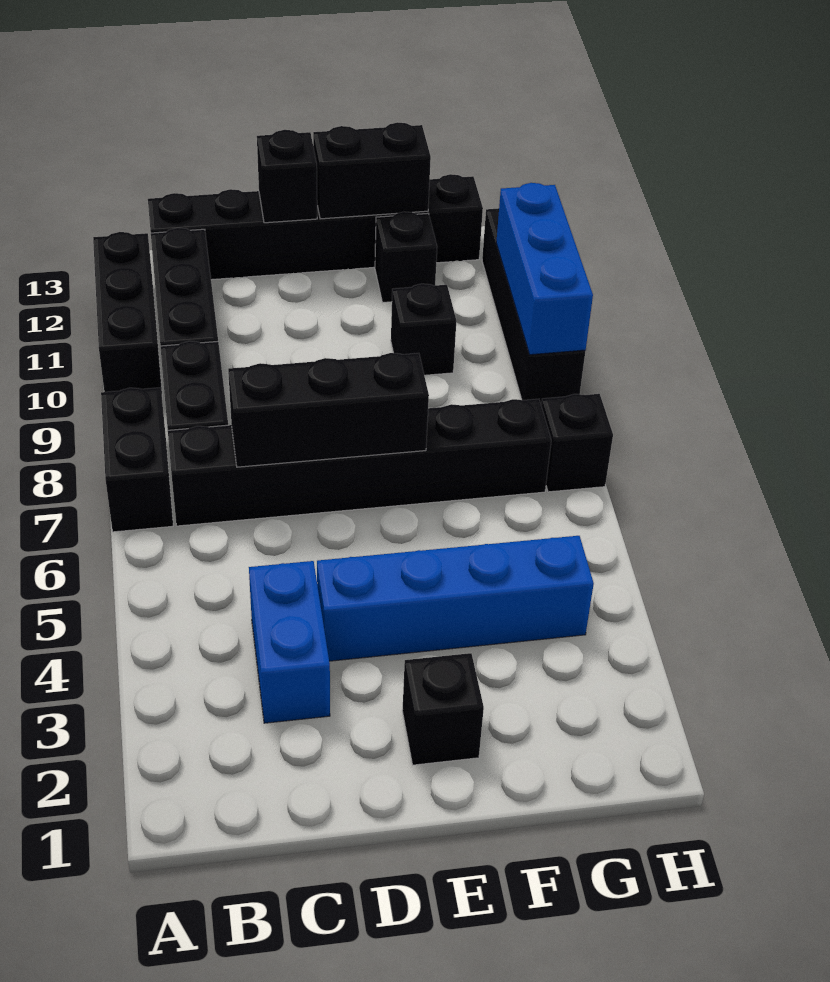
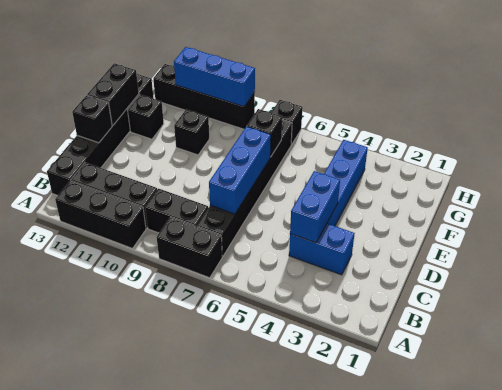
none -> blue brick C4:D4 level 2
black brick C7:E7 level 2 -> blue brick C7:E7 level 2
black brick E2 level 1 -> black brick F7 level 2

